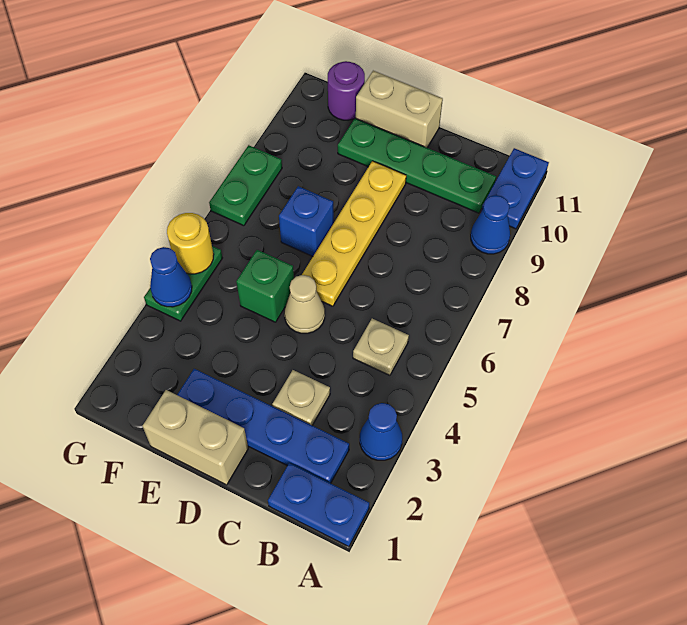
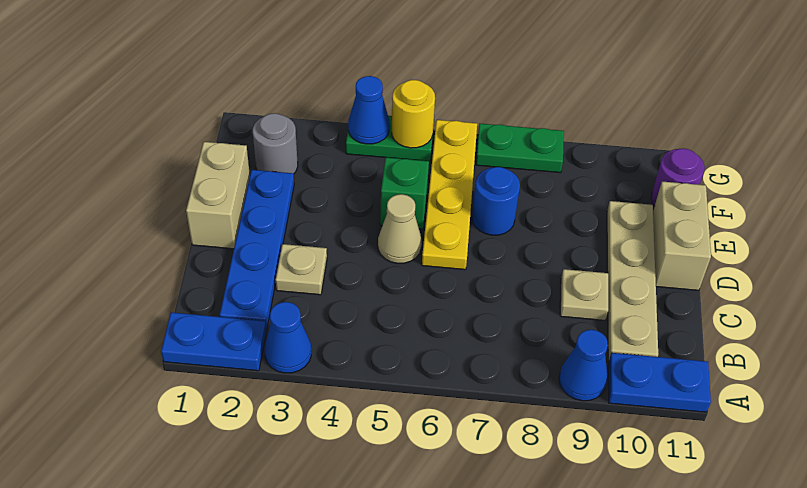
blue plate A1:B1 level 1 -> blue plate A1:A2 level 1
tan plate B5 level 1 -> tan plate C9 level 1
green plate B10:E10 level 1 -> tan plate B10:E10 level 1
yellow plate D6:D9 level 1 -> yellow plate D6:G6 level 1
blue brick E7 level 1 -> blue round brick E7 level 1
none -> grey round brick F2 level 1

